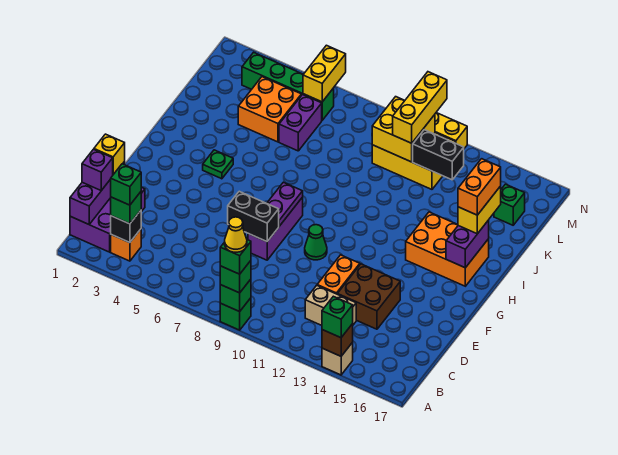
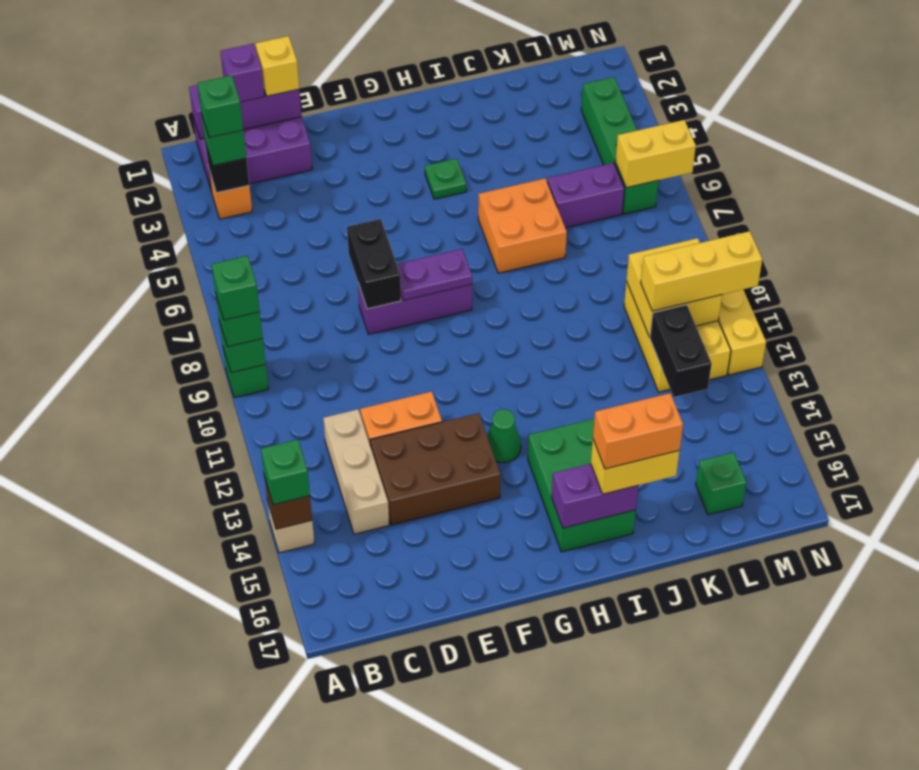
yellow cone A9 level 5 -> none
tan brick C12:C13 level 1 -> tan brick C12:C14 level 1
brown brick D13:E14 level 1 -> brown brick D13:F14 level 1
green cone F10 level 1 -> green cone G13 level 1
orange brick H14:I16 level 1 -> green brick H14:I16 level 1
orange brick K4:L5 level 1 -> orange brick I6:J7 level 1

